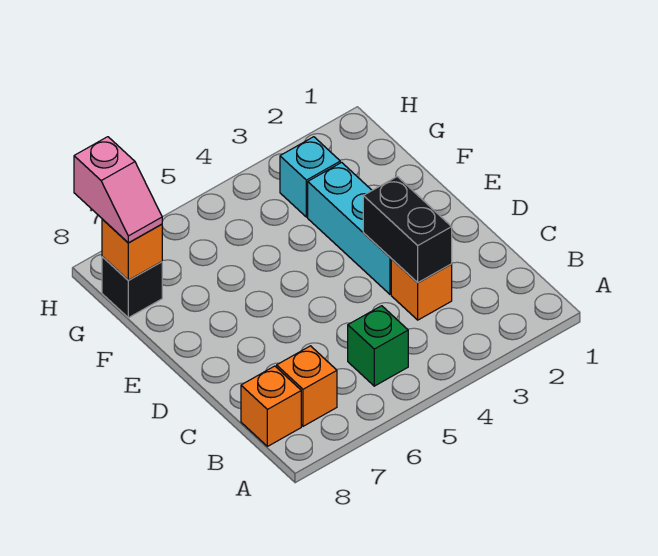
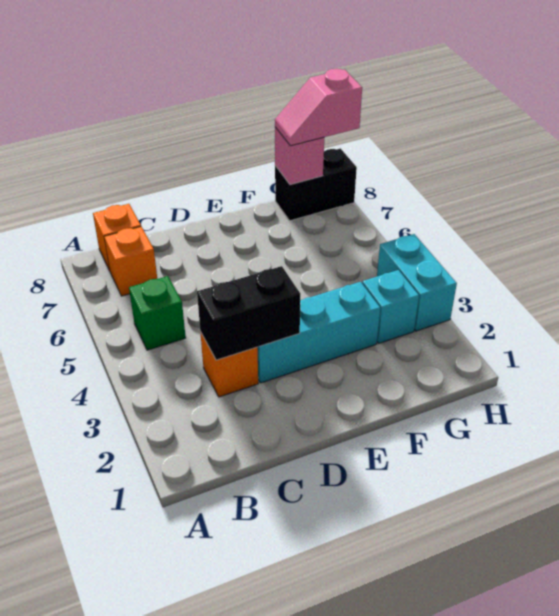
black brick G8 level 1 -> black brick G8:H8 level 1
orange brick G8 level 2 -> pink brick G8 level 2
none -> cyan brick H3:H4 level 1

